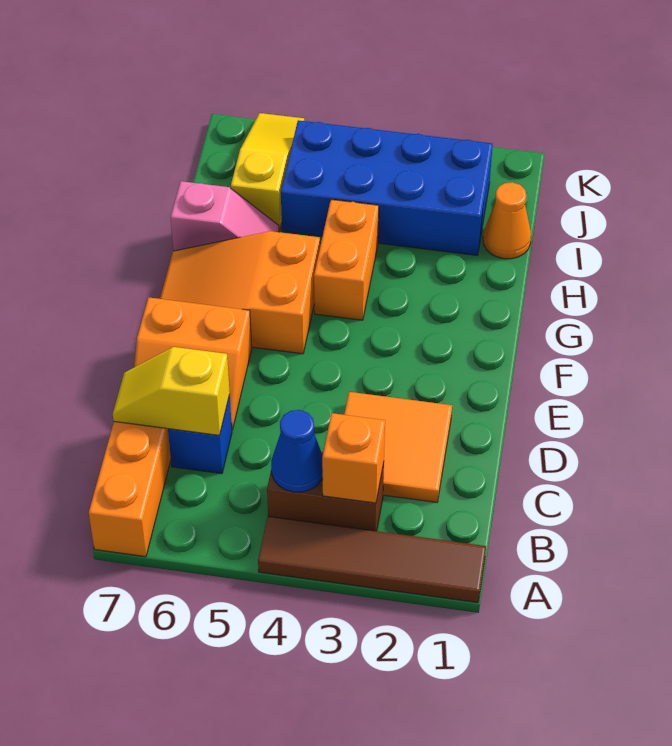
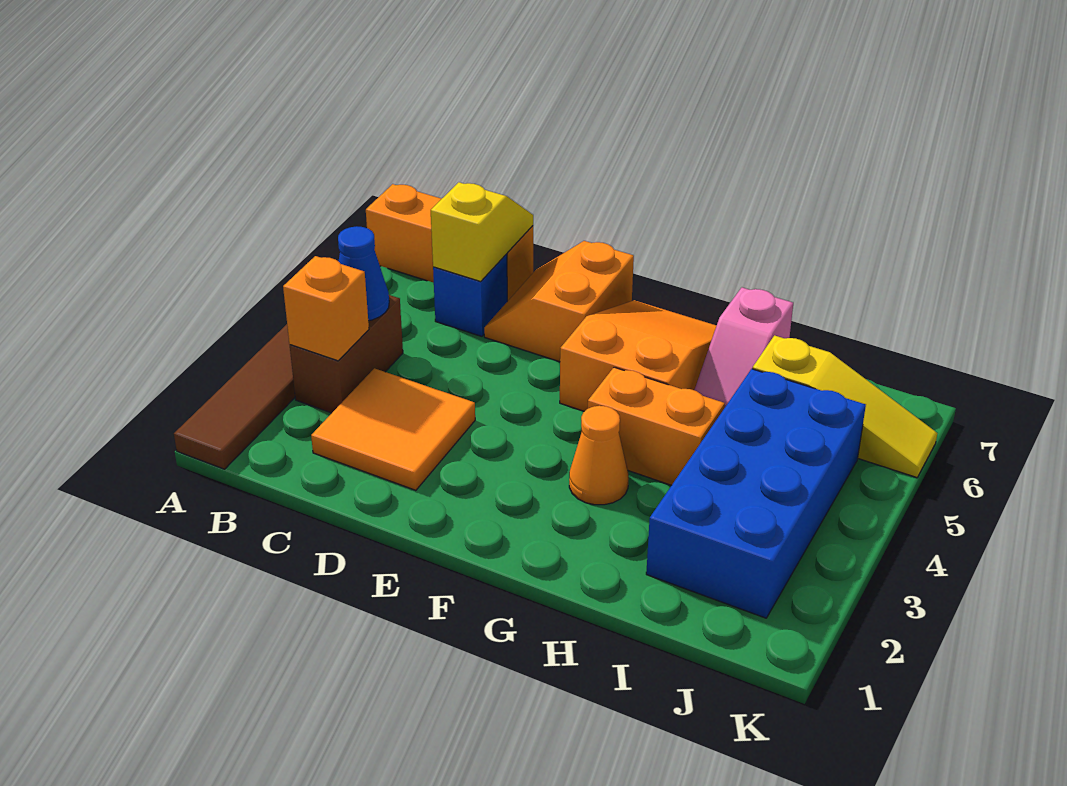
orange cone I1 level 1 -> orange cone G3 level 1

